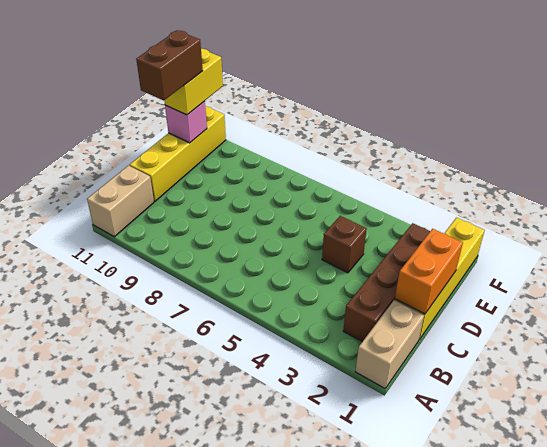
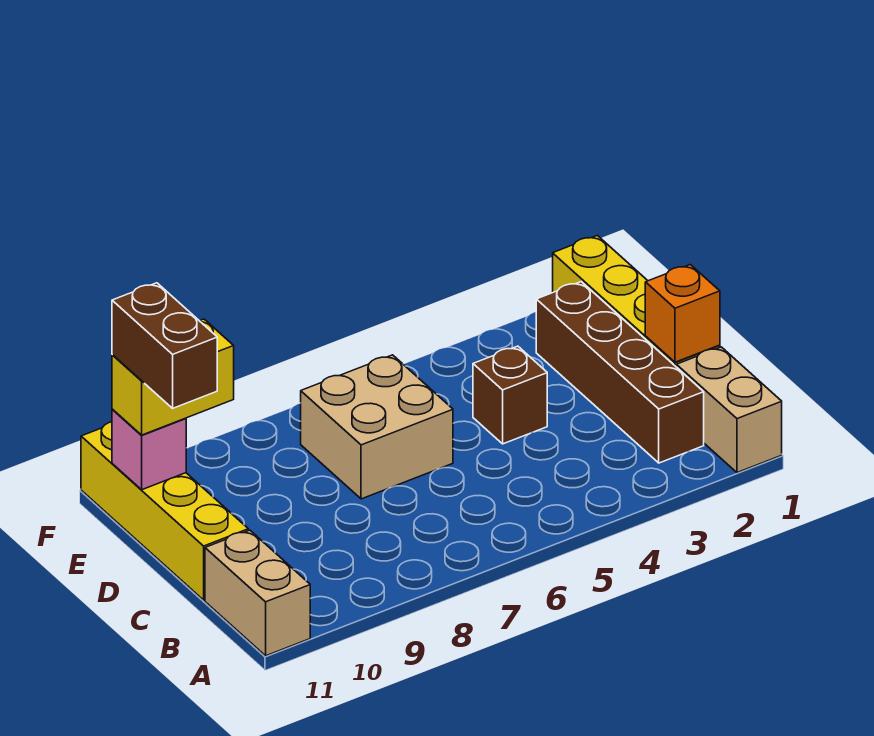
orange brick C1:D1 level 2 -> orange brick C1 level 2
none -> tan brick D6:E7 level 1
yellow brick E11:F11 level 3 -> yellow brick E10:E11 level 3

